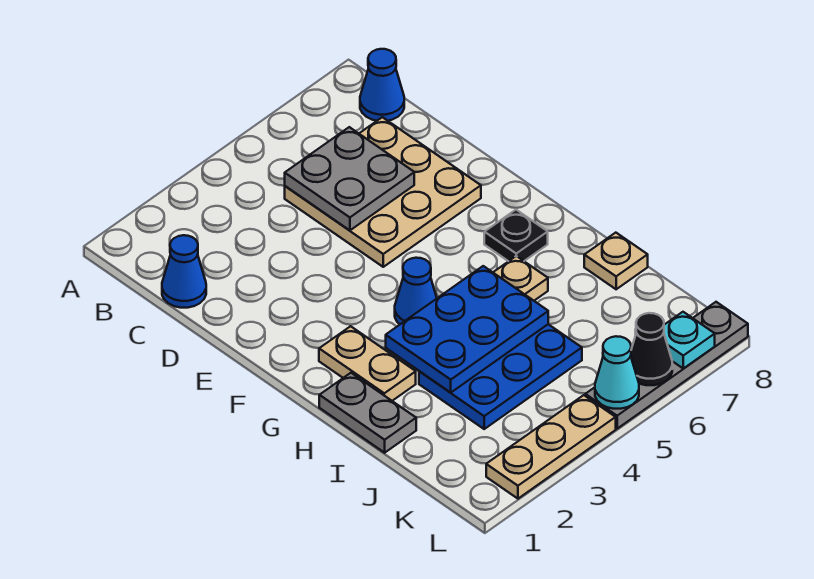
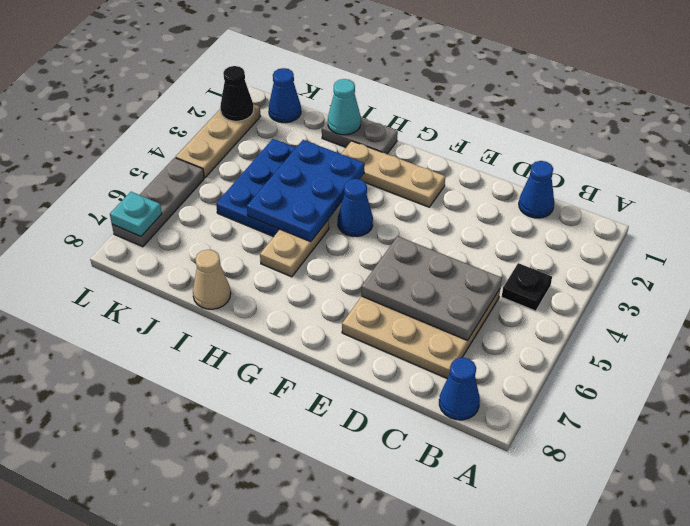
grey plate C5:D6 level 2 -> grey plate C5:E6 level 2
tan plate G2:H2 level 1 -> tan plate F2:H2 level 1
black plate G7 level 1 -> black plate B4 level 1
tan plate I8 level 1 -> tan cone I8 level 1
none -> blue cone K1 level 1
grey plate L5:L8 level 1 -> grey plate L5:L7 level 1
cyan cone L5 level 2 -> cyan cone I1 level 2
black cone L6 level 2 -> black cone L2 level 2

